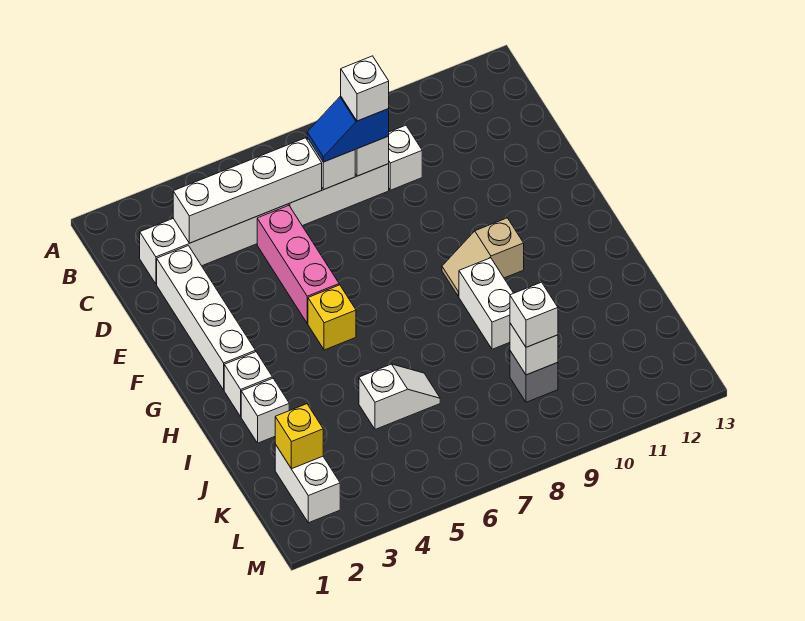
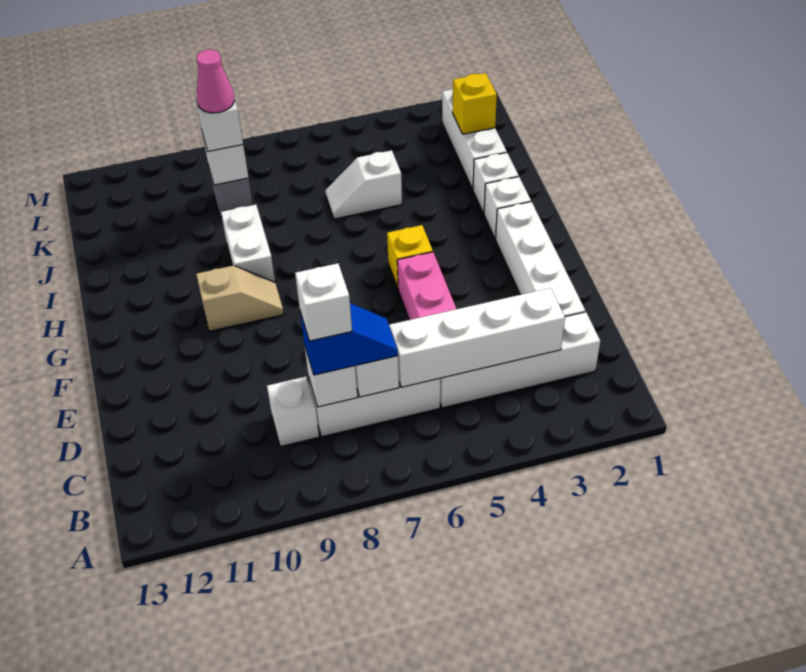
white brick K2:L2 level 1 -> white brick J2:L2 level 1
none -> pink cone K9 level 4

